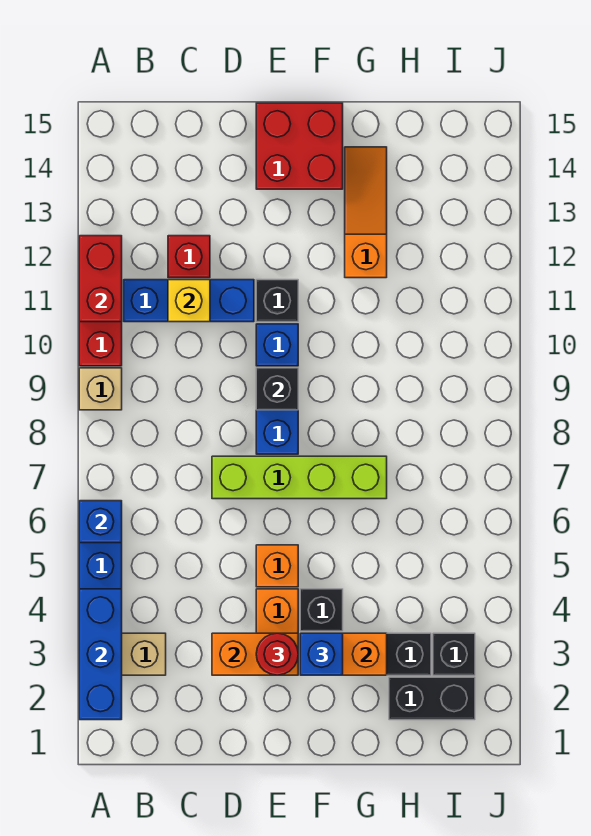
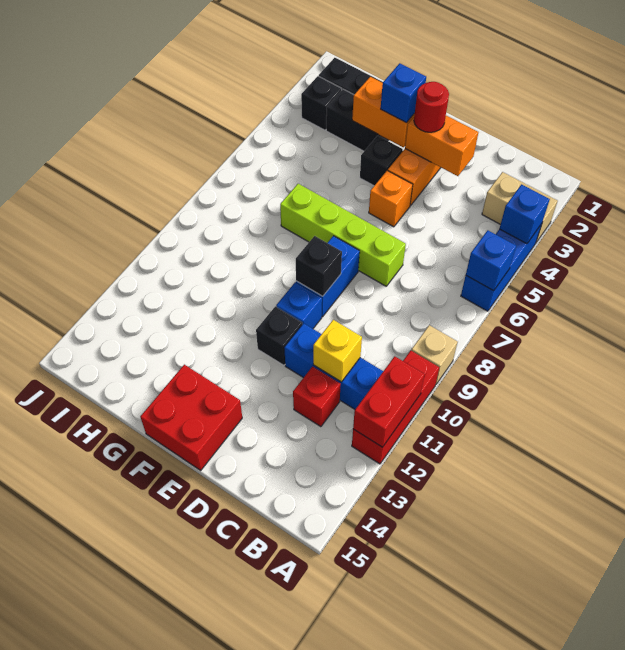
blue brick A2:A4 level 2 -> blue brick A4 level 2
orange slope G12:G14 level 1 top 12 -> none

